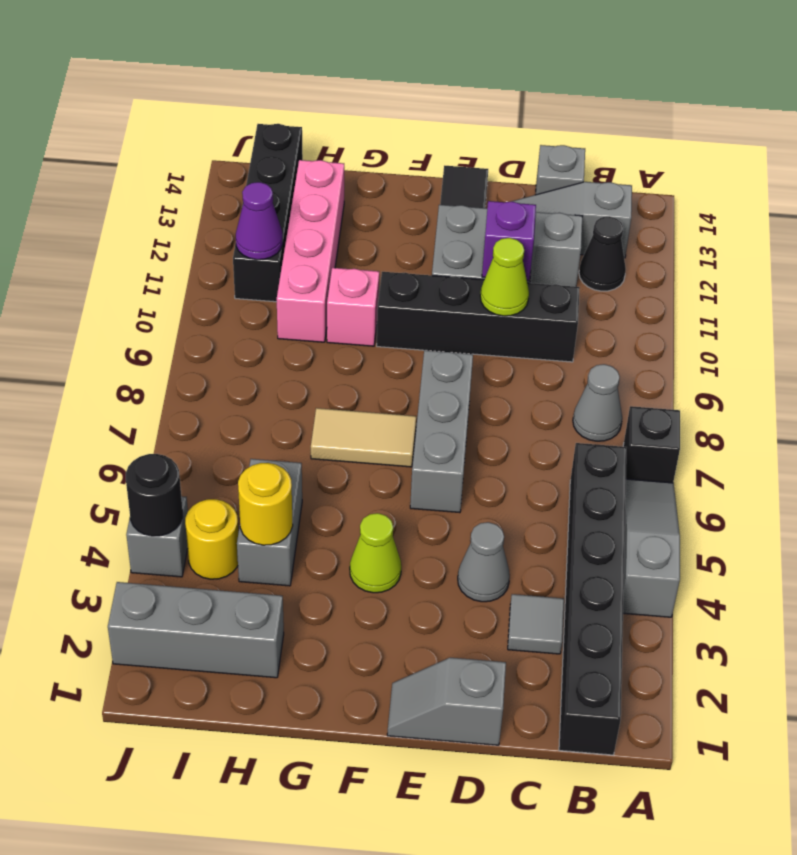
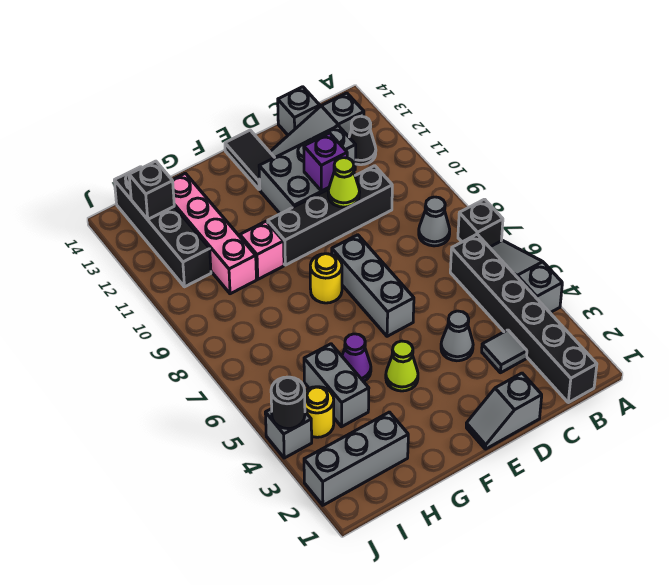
tan tile F7:G7 level 1 -> none
yellow round brick H4 level 2 -> yellow round brick F8 level 1
purple cone I11 level 2 -> purple cone G5 level 1
none -> black brick I13 level 2

